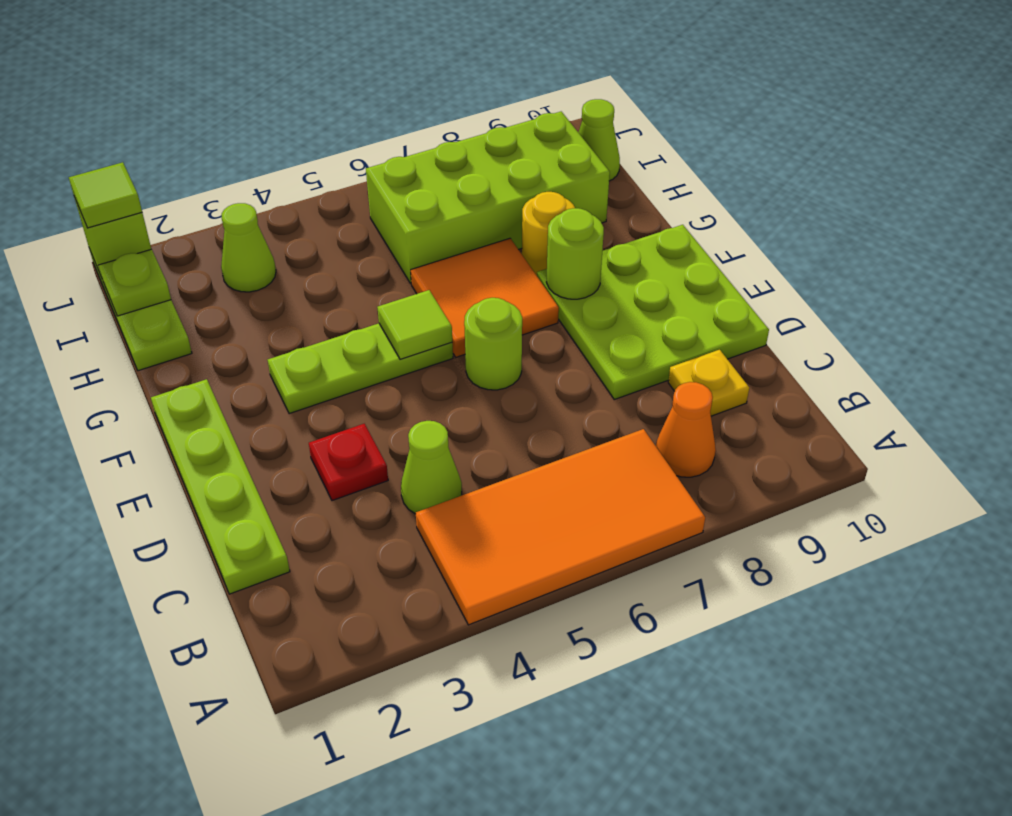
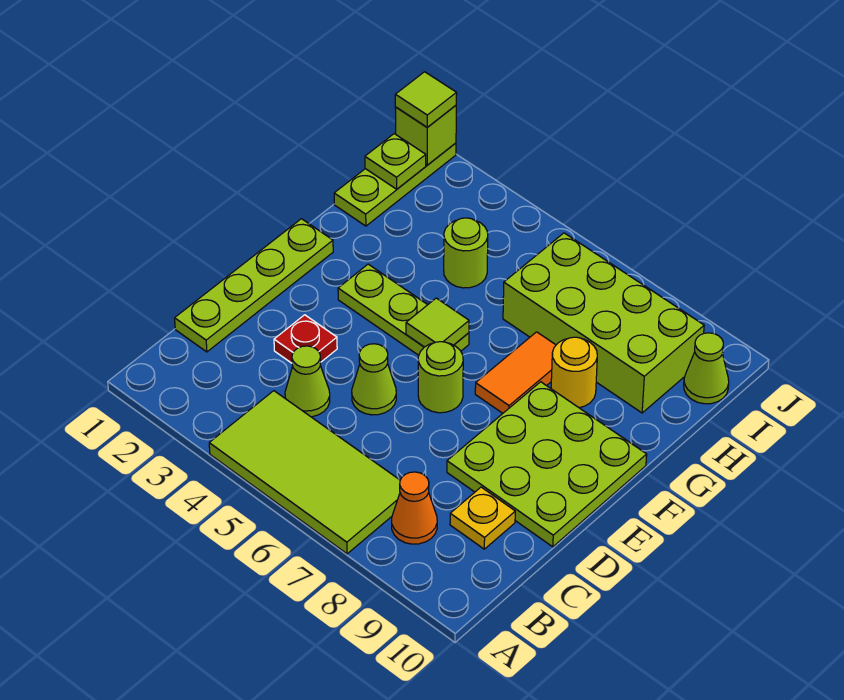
orange tile A4:B7 level 1 -> lime tile A4:B7 level 1
orange tile F6:G7 level 1 -> orange tile F7:G7 level 1
lime round brick F8 level 2 -> lime round brick H4 level 1
lime cone I3 level 1 -> lime cone D5 level 1

